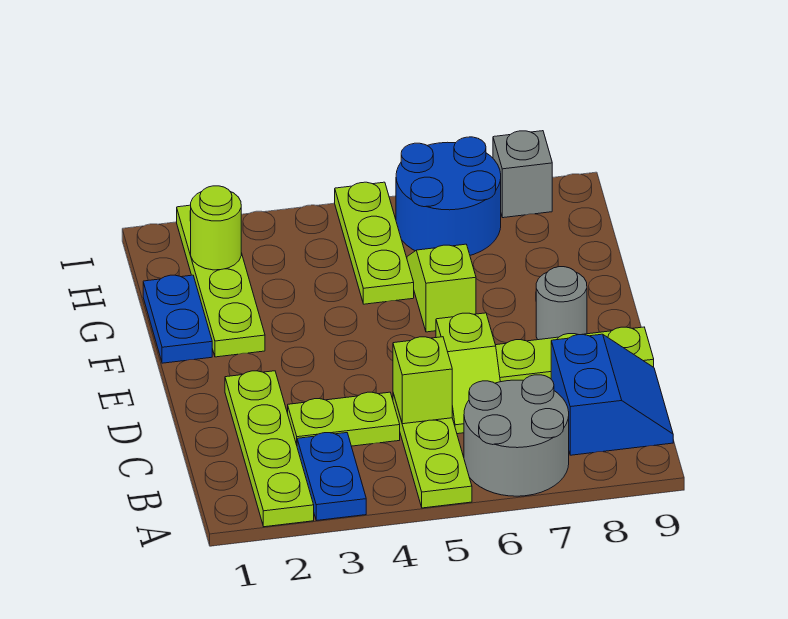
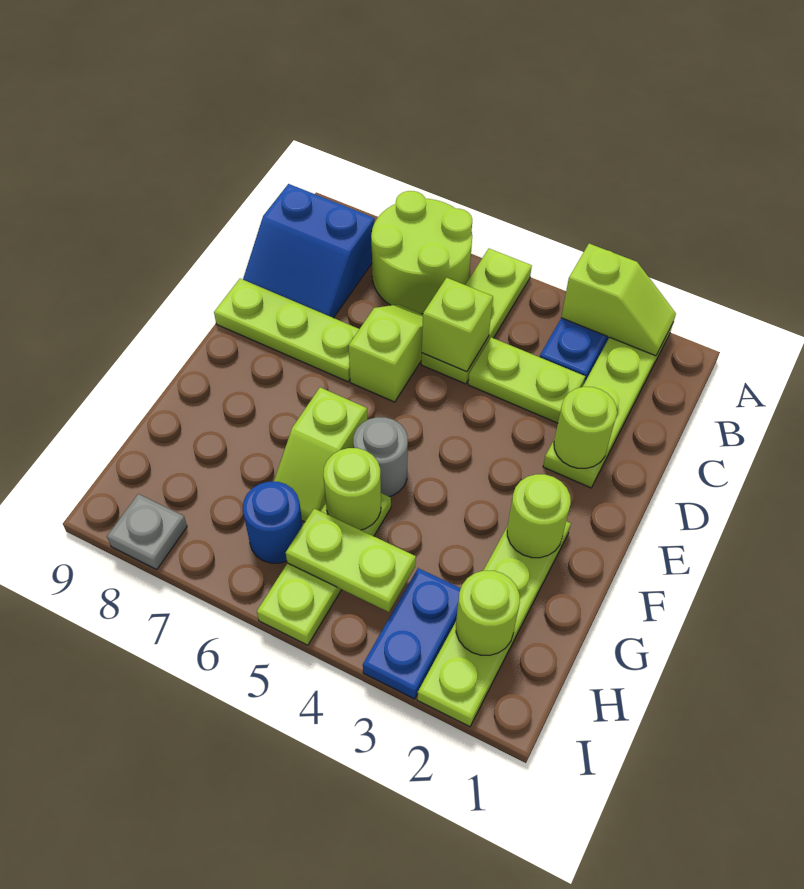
none -> lime slope A2:A3 level 2 top 3
grey round brick A6:B7 level 1 -> lime round brick A6:B7 level 1
blue slope B8:C9 level 1 top 8 -> blue slope B8:C9 level 1 top B
none -> lime round brick D2 level 2
grey round brick E8 level 1 -> grey round brick F5 level 1
blue plate F1:G1 level 1 -> blue plate H3:I3 level 1
none -> lime round brick F2 level 2
none -> lime round brick G5 level 2
none -> lime plate H4:H5 level 2
blue round brick H6:I7 level 1 -> blue round brick H6 level 1
grey brick I8 level 1 -> grey plate I8 level 1

